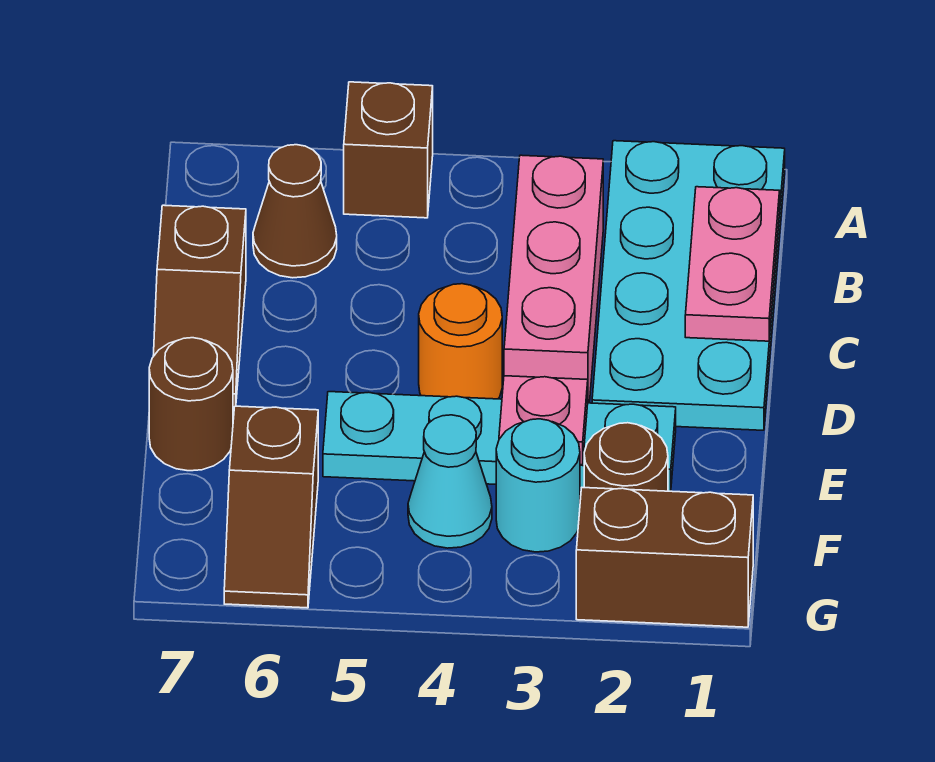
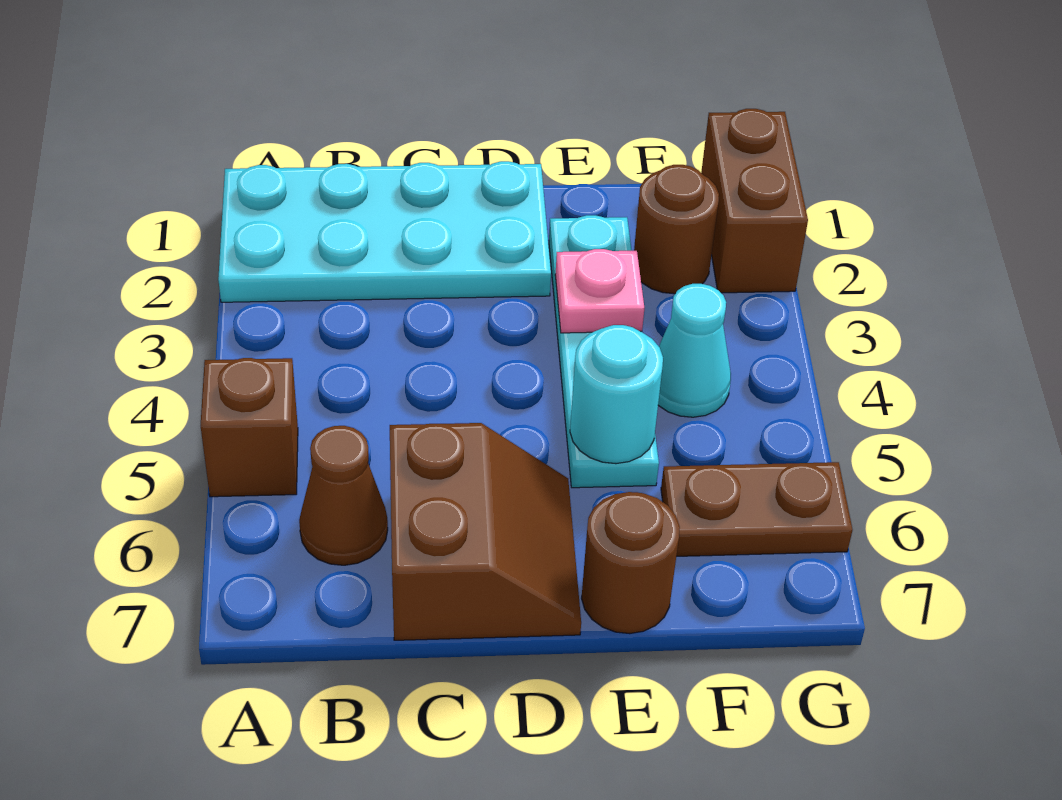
pink plate B1:C1 level 2 -> none
pink brick B3:D3 level 1 -> none
brown slope C7:D7 level 1 top C -> brown slope C6:D7 level 1 top C
orange round brick D4 level 1 -> none
cyan round brick F3 level 1 -> cyan round brick E5 level 2
brown slope F6:G6 level 1 top F -> brown plate F6:G6 level 1

